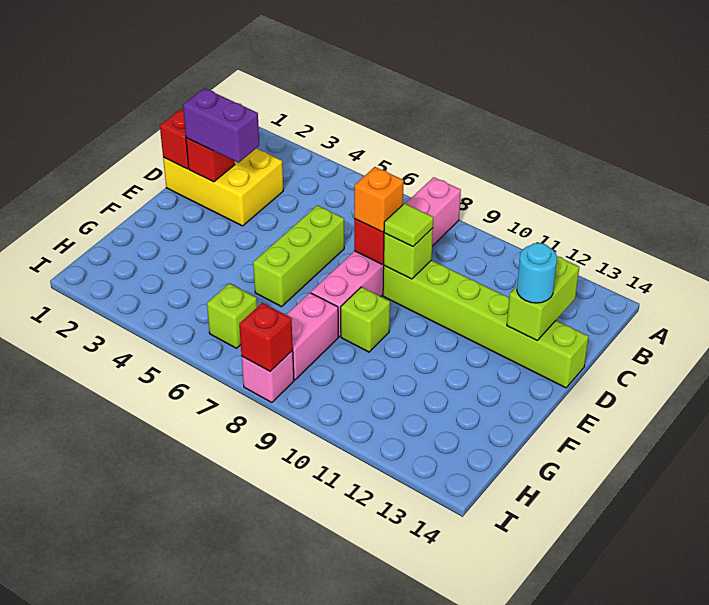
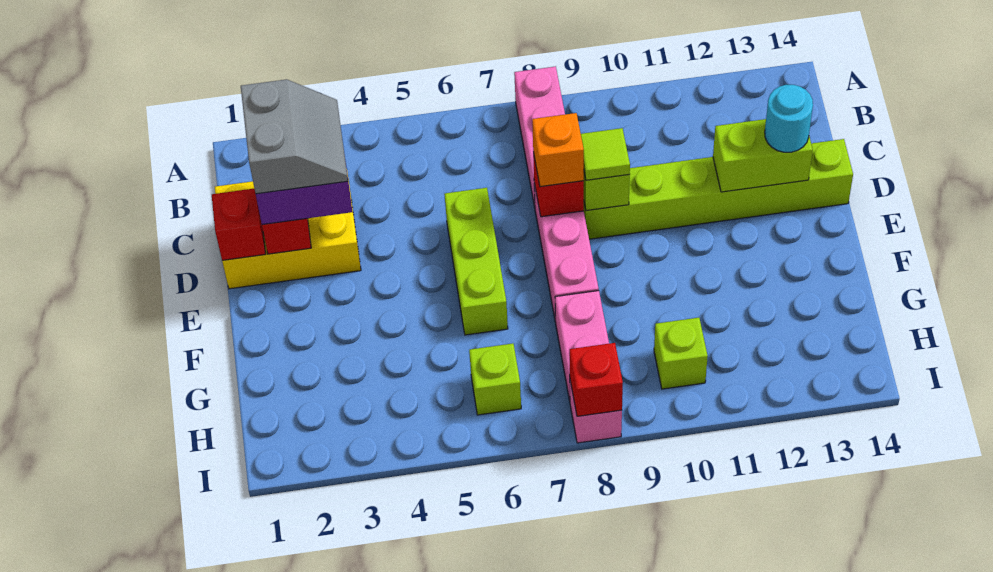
none -> grey slope C2:D3 level 4 top 2
lime brick C13:D13 level 2 -> lime brick D12:D13 level 2
lime brick F9 level 1 -> lime brick H10 level 1

